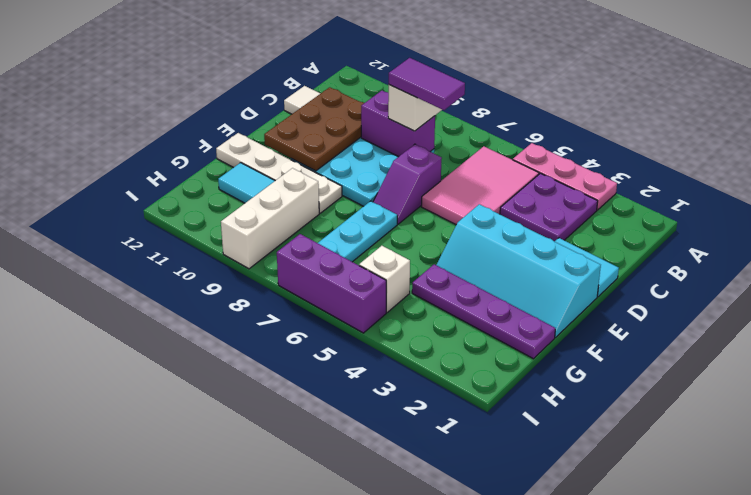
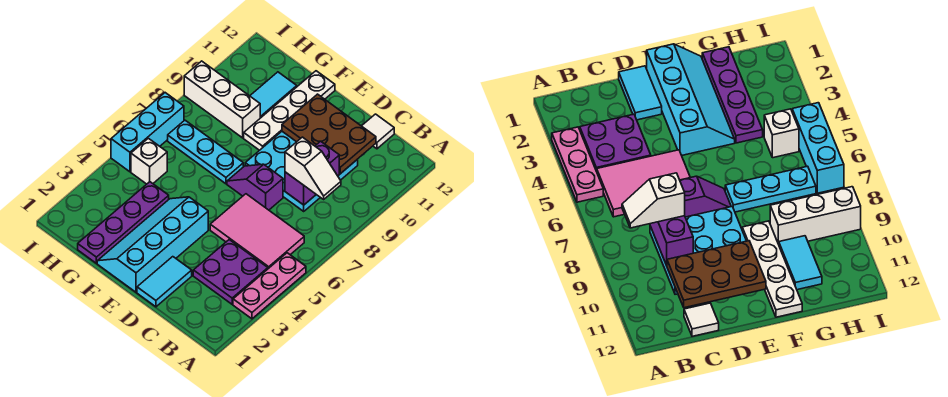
purple tile C7:C8 level 4 -> none
purple brick I5:I7 level 1 -> cyan brick I5:I7 level 1

